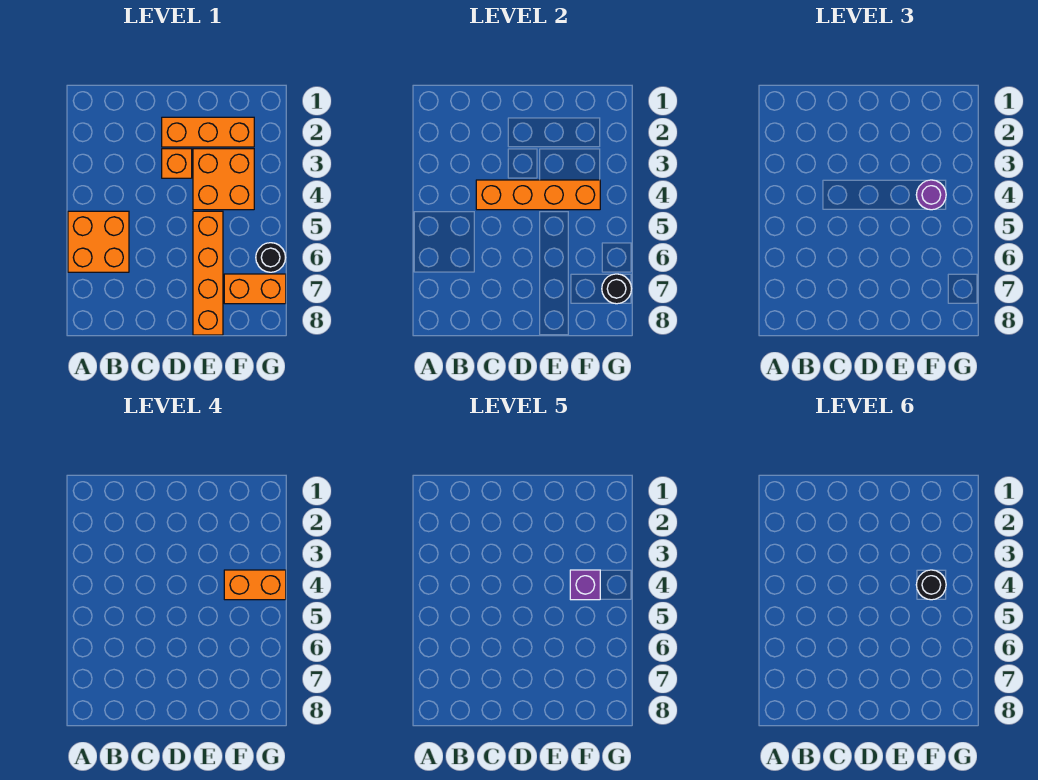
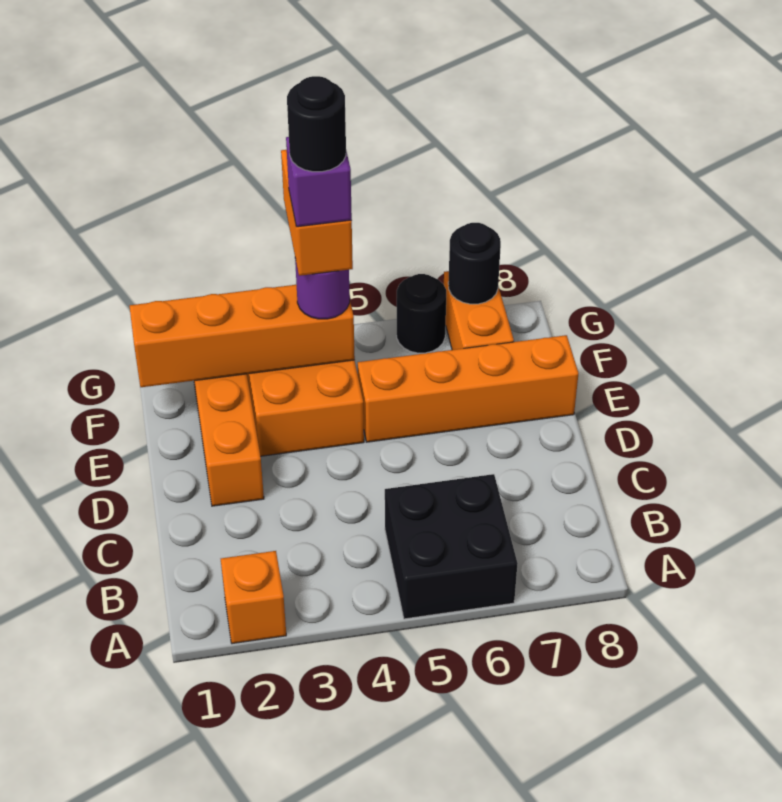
orange brick A5:B6 level 1 -> black brick A5:B6 level 1
orange brick C4:F4 level 2 -> orange brick F1:F4 level 2
orange brick D3 level 1 -> orange brick A2 level 1

